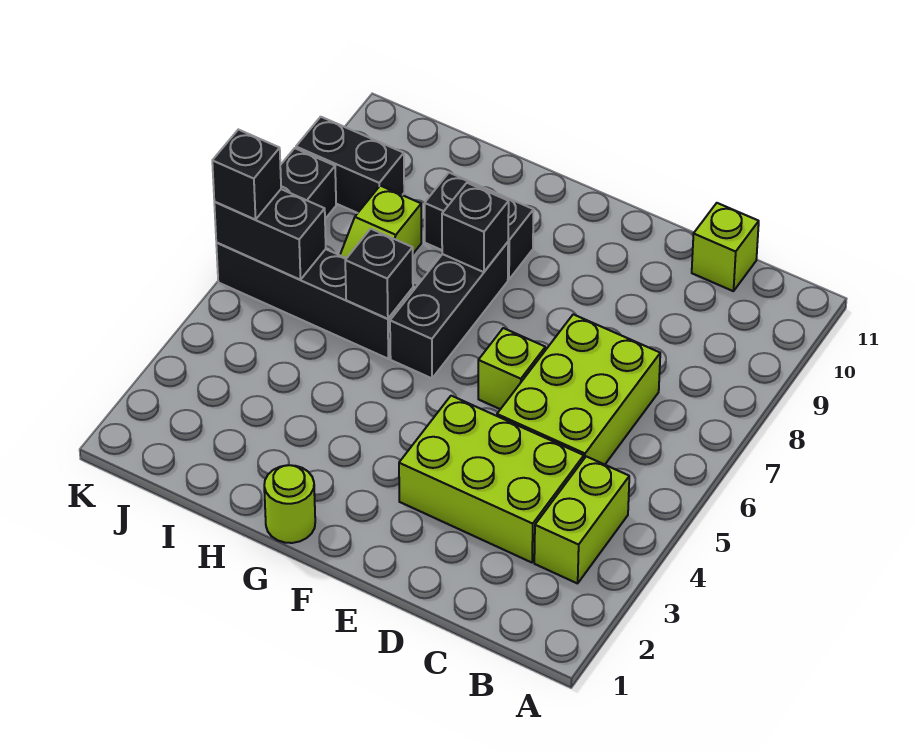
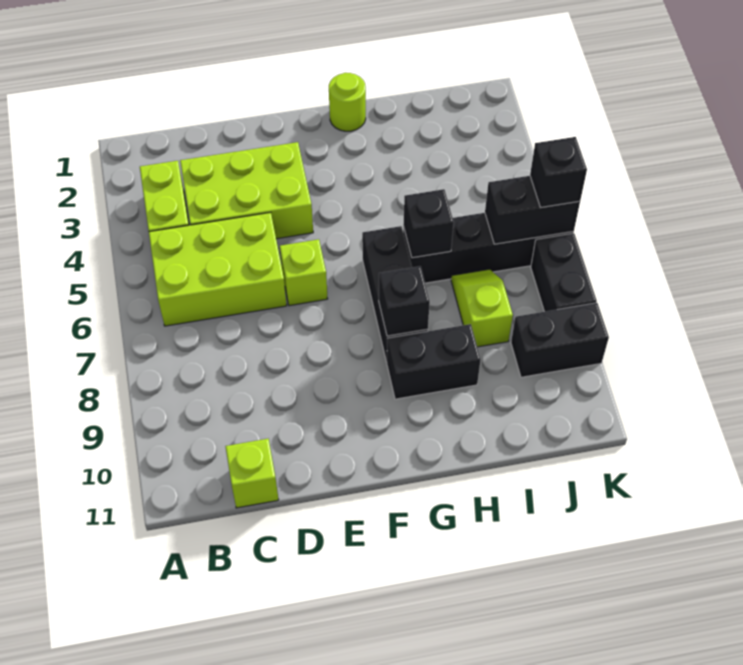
lime brick C5:D7 level 1 -> lime brick B5:D6 level 1

